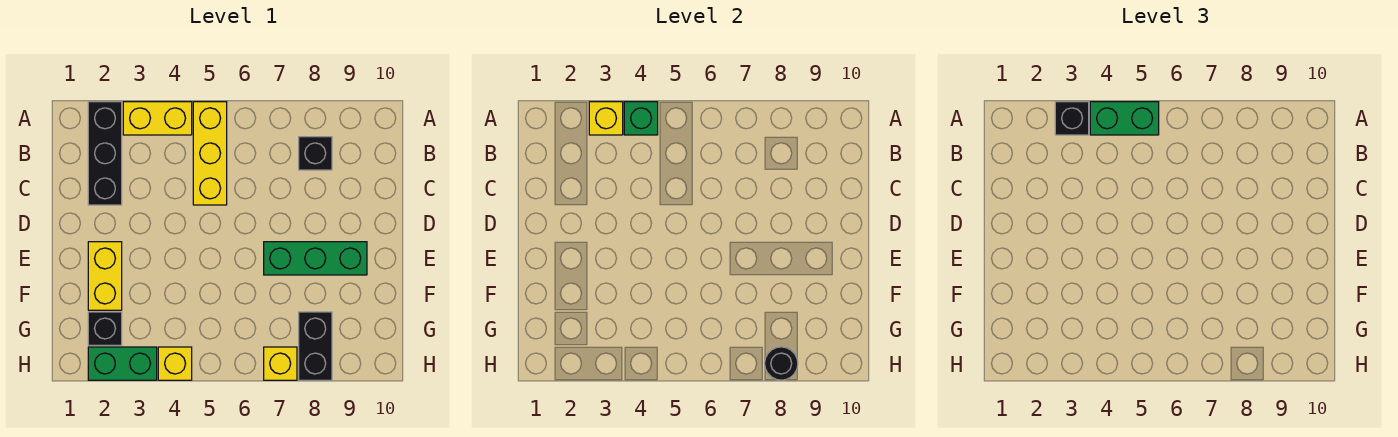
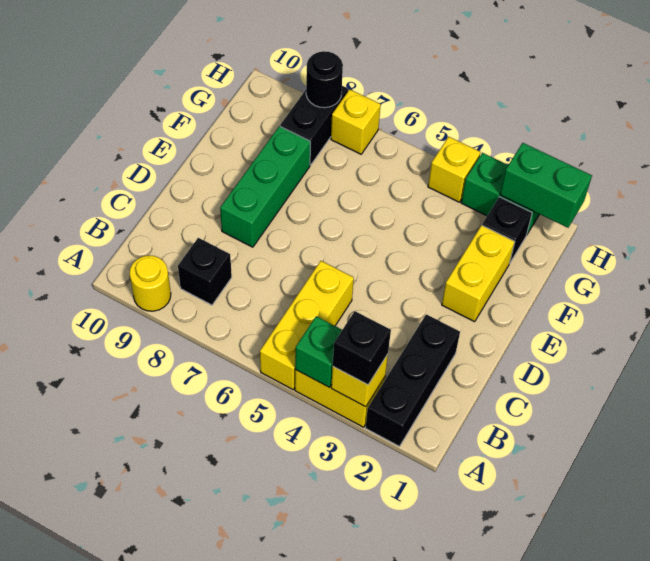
green brick A4:A5 level 3 -> green brick H1:H2 level 2
none -> yellow round brick A9 level 1
green brick E7:E9 level 1 -> green brick D8:F8 level 1

